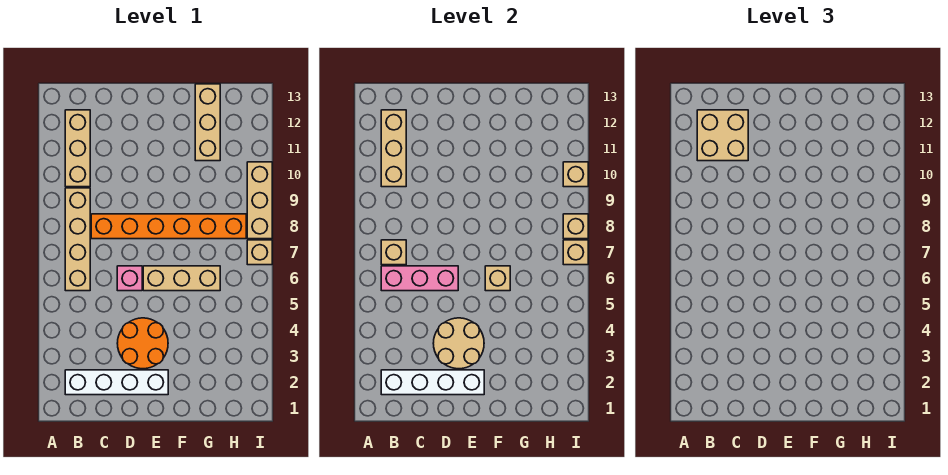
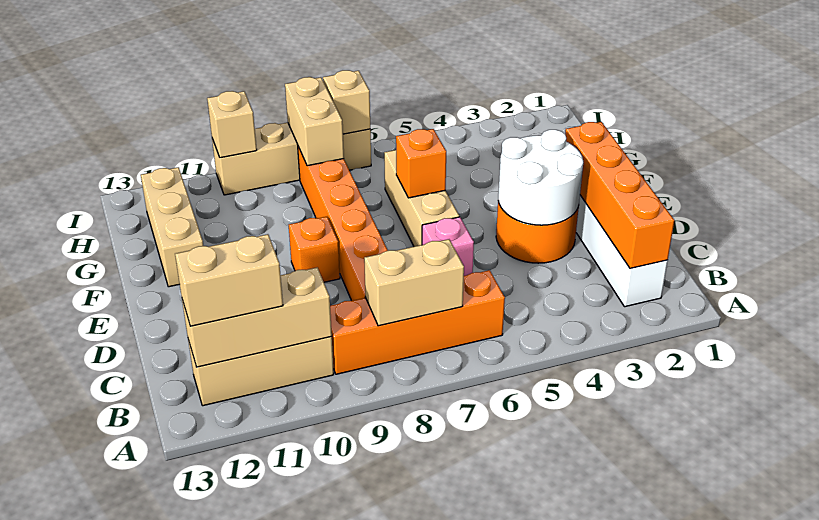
white brick B2:E2 level 2 -> orange brick B2:E2 level 2
tan brick B6:B9 level 1 -> orange brick B6:B9 level 1
pink brick B6:D6 level 2 -> none
tan brick B7 level 2 -> tan brick B7:B8 level 2
tan brick B11:C12 level 3 -> tan brick B11:B12 level 3
tan round brick D3:E4 level 2 -> white round brick D3:E4 level 2
none -> orange brick E9 level 1
tan brick F6 level 2 -> orange brick F6 level 2
tan brick G11:G13 level 1 -> tan brick F12:H12 level 1
tan brick I8 level 2 -> tan brick H8:I8 level 2

